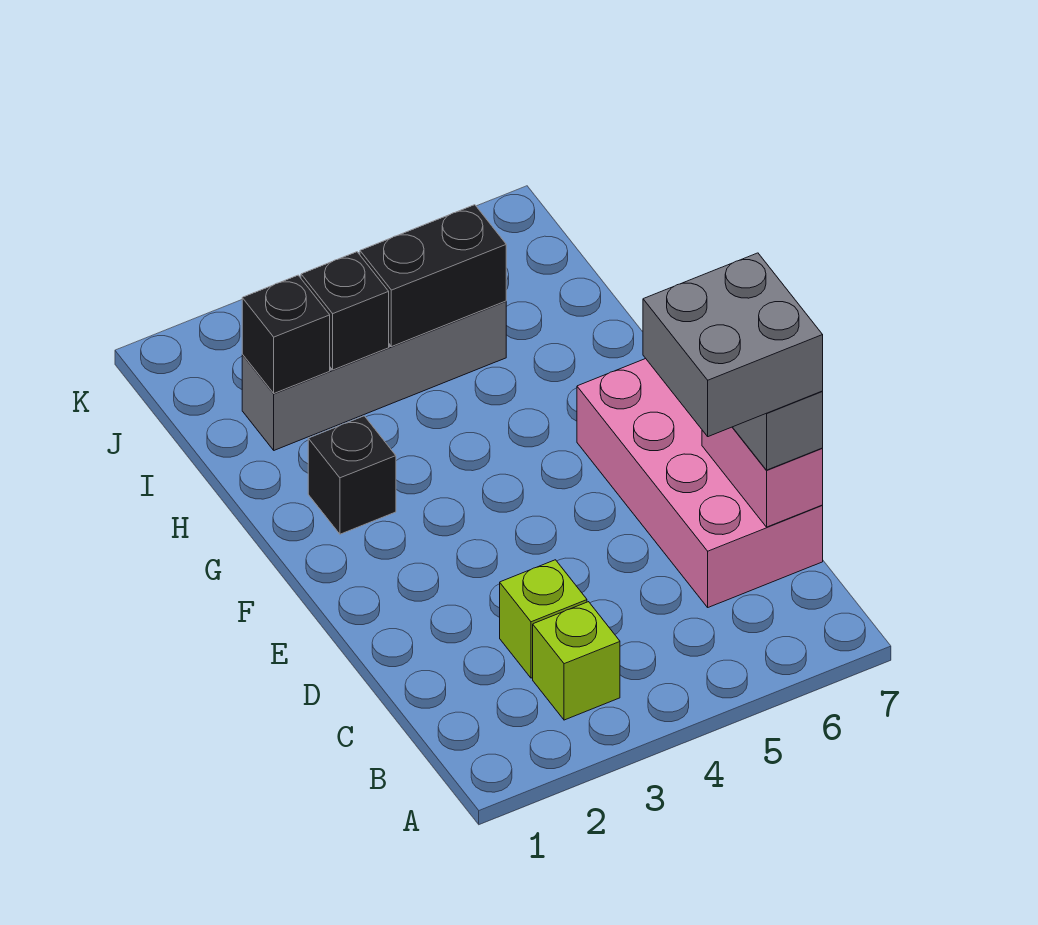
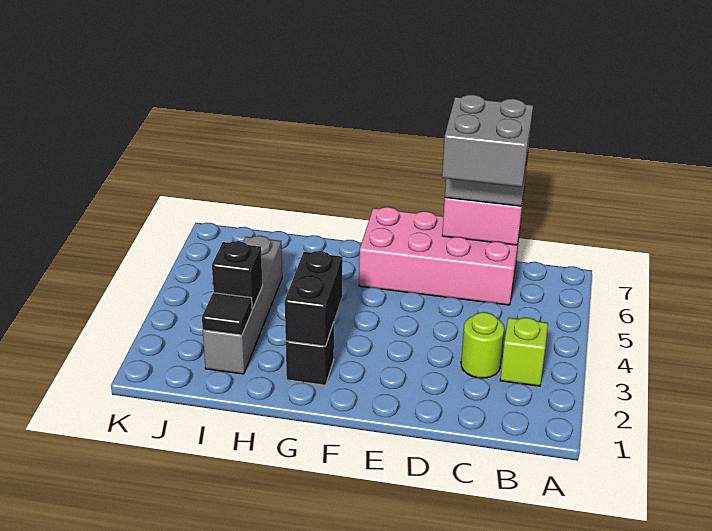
lime brick C3 level 1 -> lime round brick C3 level 1
black brick I2 level 2 -> black tile I2 level 2
black brick I4:I5 level 2 -> black brick G2:G3 level 2

